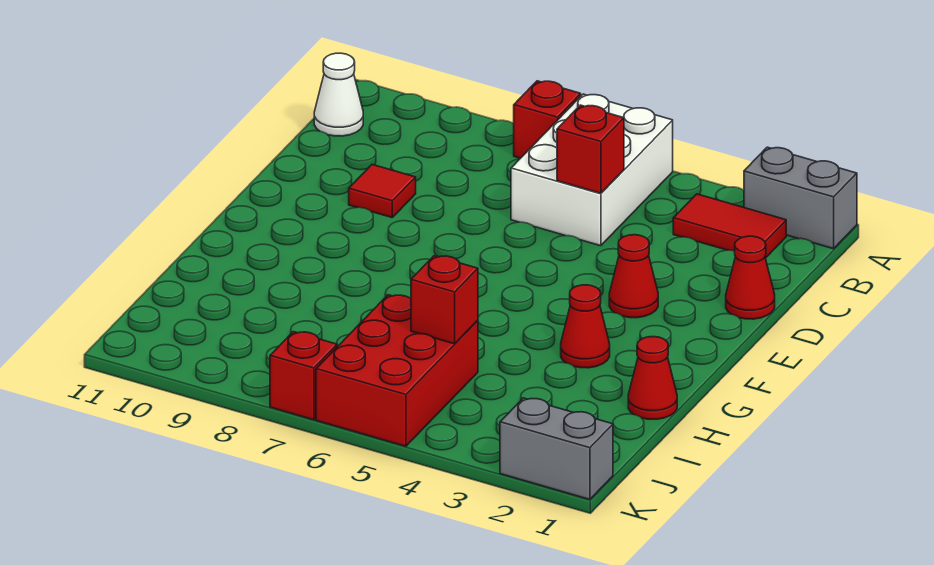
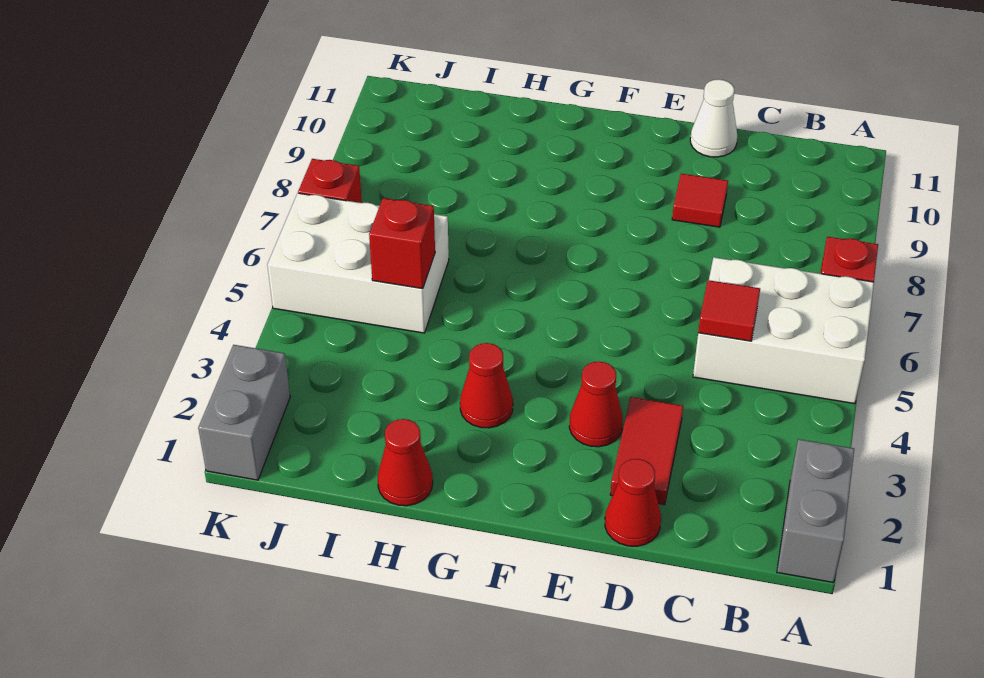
red tile B2:B3 level 1 -> red tile D2:D3 level 1
white cone B11 level 1 -> white cone D11 level 1
red brick C5 level 2 -> red tile C5 level 2
red brick I5:K6 level 1 -> white brick I5:K6 level 1

